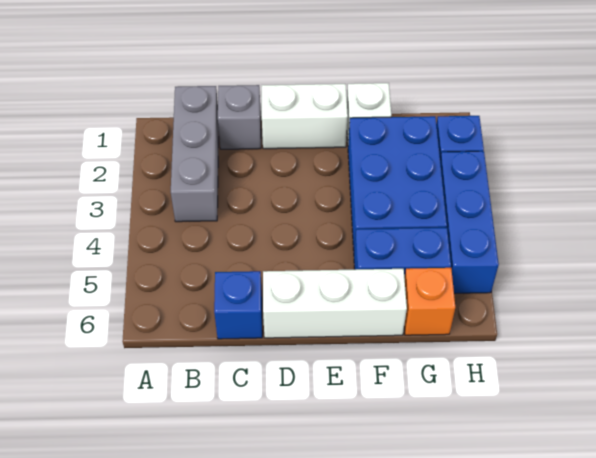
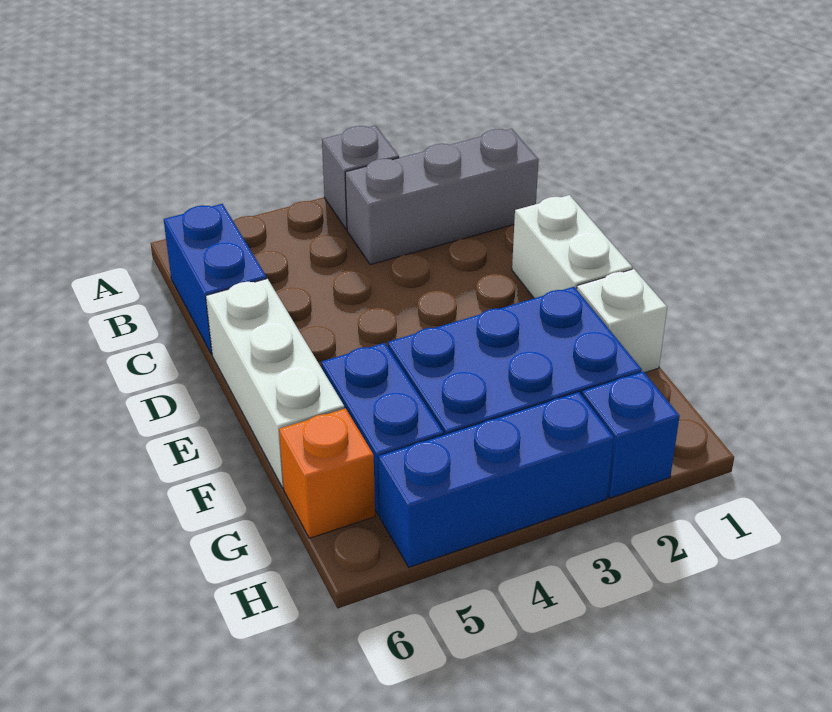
grey brick C1 level 1 -> grey brick A3 level 1
blue brick C6 level 1 -> blue brick B6:C6 level 1

